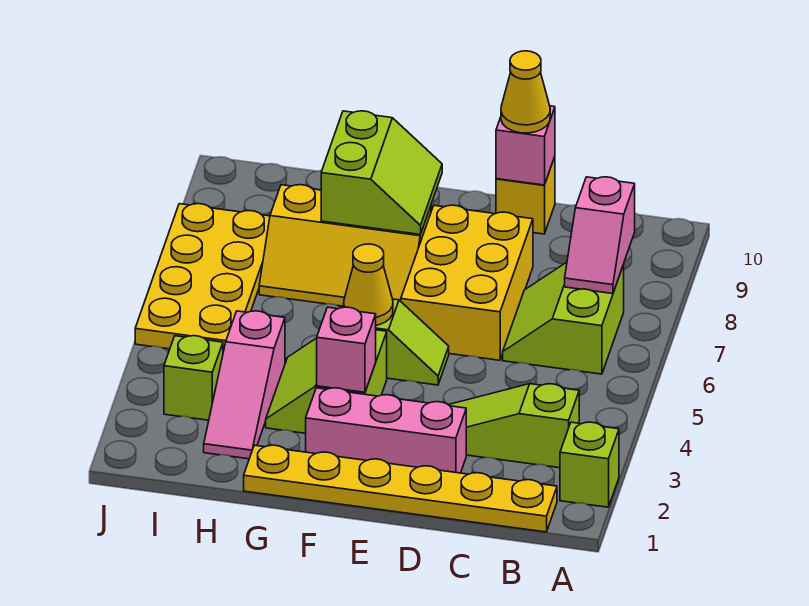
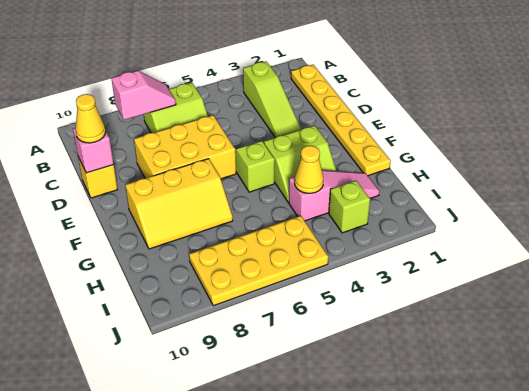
lime brick A2 level 1 -> none
pink brick D2:F2 level 1 -> none
pink brick F3 level 2 -> none
yellow cone F5 level 2 -> yellow cone H4 level 2
yellow slope F7:H8 level 1 top 8 -> yellow slope F7:G9 level 1 top F
lime slope F8:G9 level 2 top G -> none

